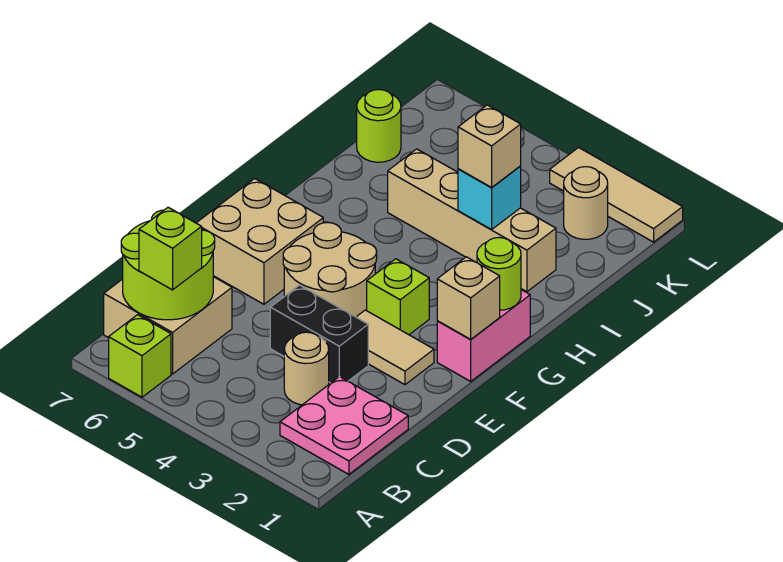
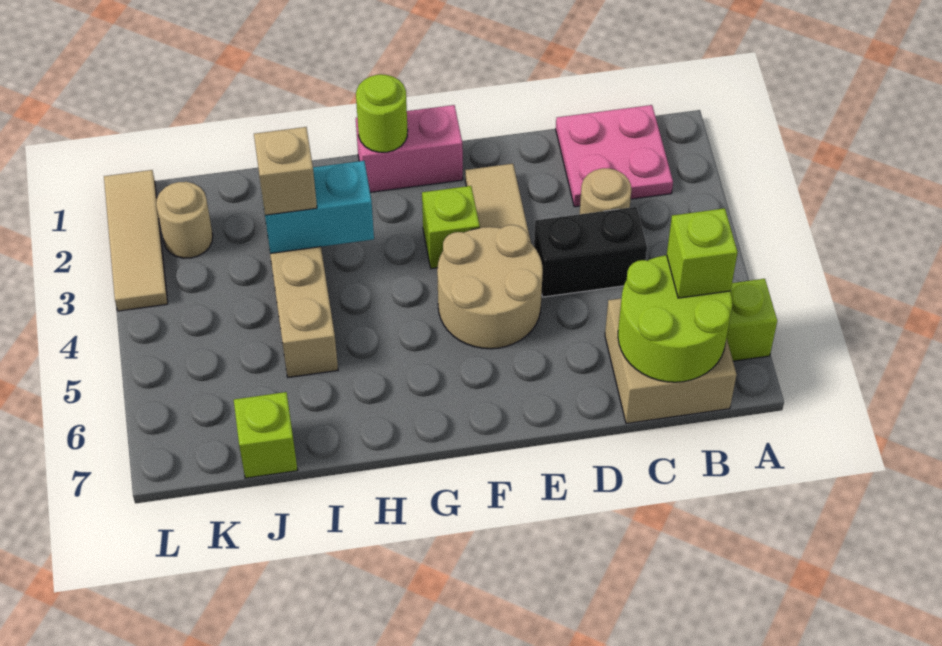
black brick D3:D4 level 1 -> black brick C4:D4 level 1
tan brick E6:F7 level 1 -> none
tan brick F1 level 2 -> none
cyan brick I3 level 2 -> cyan brick H3:I3 level 2
lime round brick J7 level 1 -> lime brick J7 level 1

